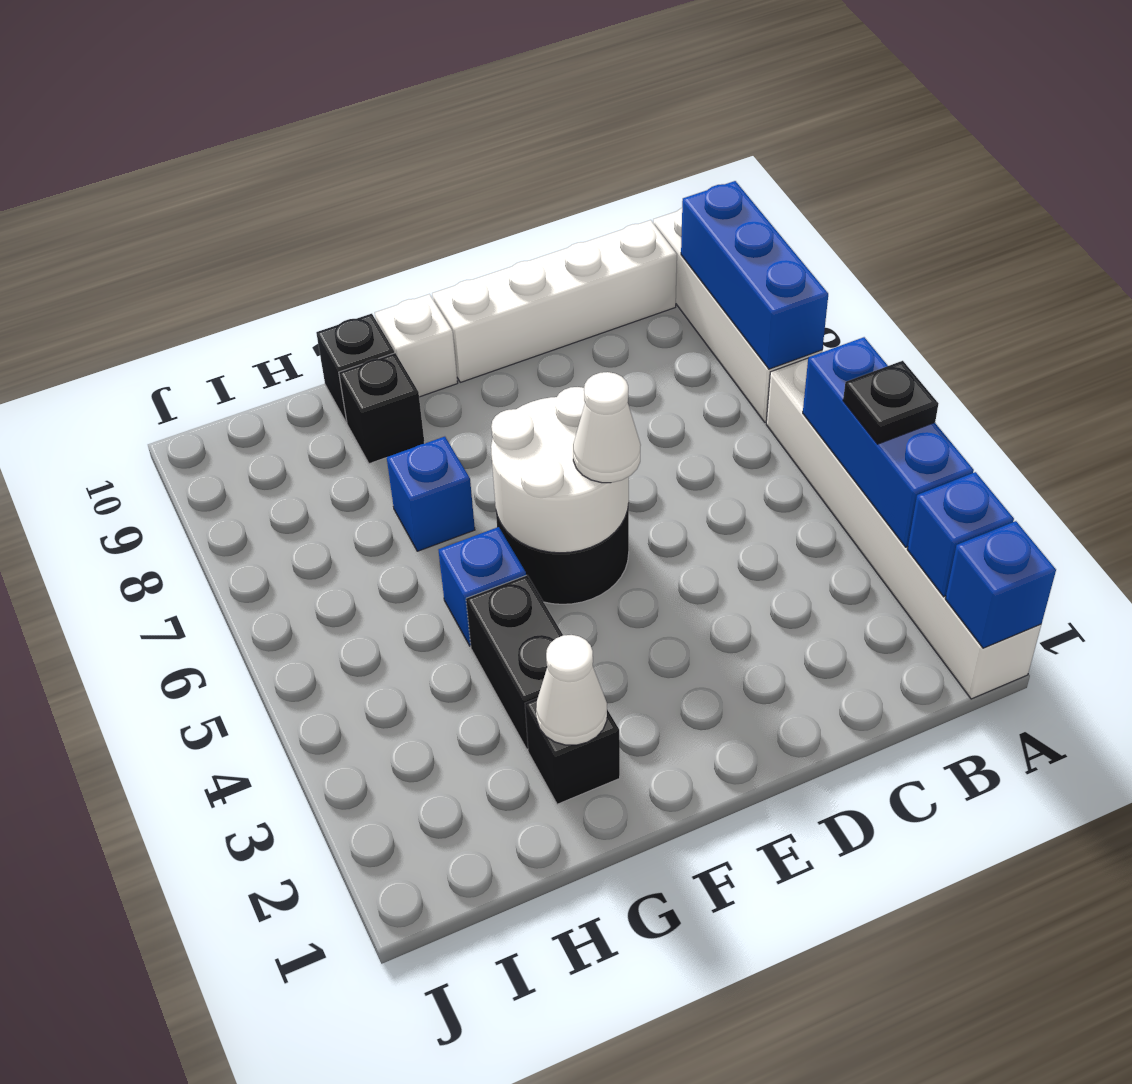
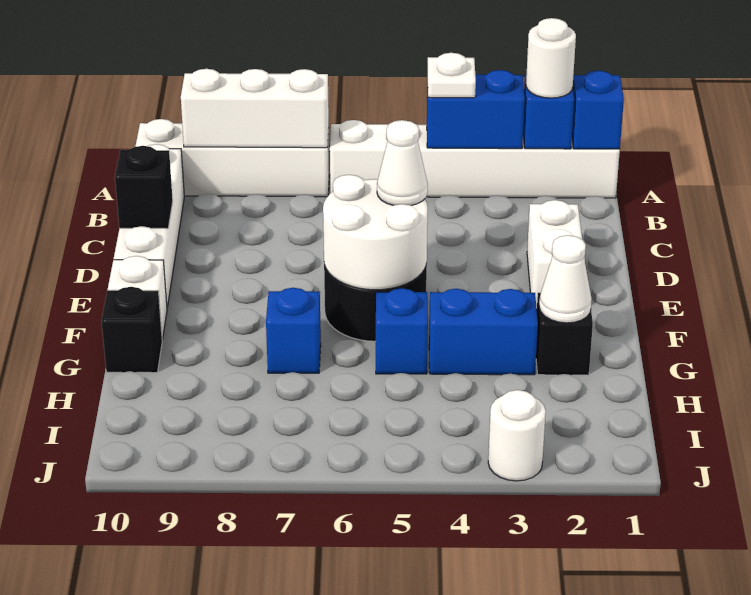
none -> white round brick A2 level 3
blue brick A3:A5 level 2 -> blue brick A3:A4 level 2
black plate A4 level 3 -> white plate A4 level 3
blue brick A7:A9 level 2 -> white brick A7:A9 level 2
none -> white brick D2:E2 level 1
black brick G3:G4 level 1 -> blue brick G3:G4 level 1
black brick G9 level 1 -> black brick D10 level 2
none -> white round brick J3 level 1

